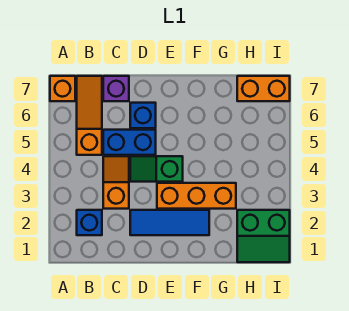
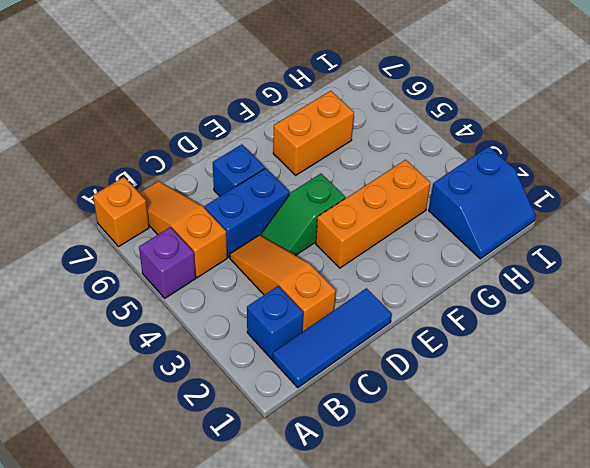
orange slope C3:C4 level 1 top 3 -> orange slope C2:C4 level 1 top 2
purple brick C7 level 1 -> purple brick A5 level 1
blue tile D2:F2 level 1 -> blue tile B1:D1 level 1
green slope H1:I2 level 1 top 2 -> blue slope H1:I2 level 1 top 2
orange brick H7:I7 level 1 -> orange brick F6:G6 level 1

